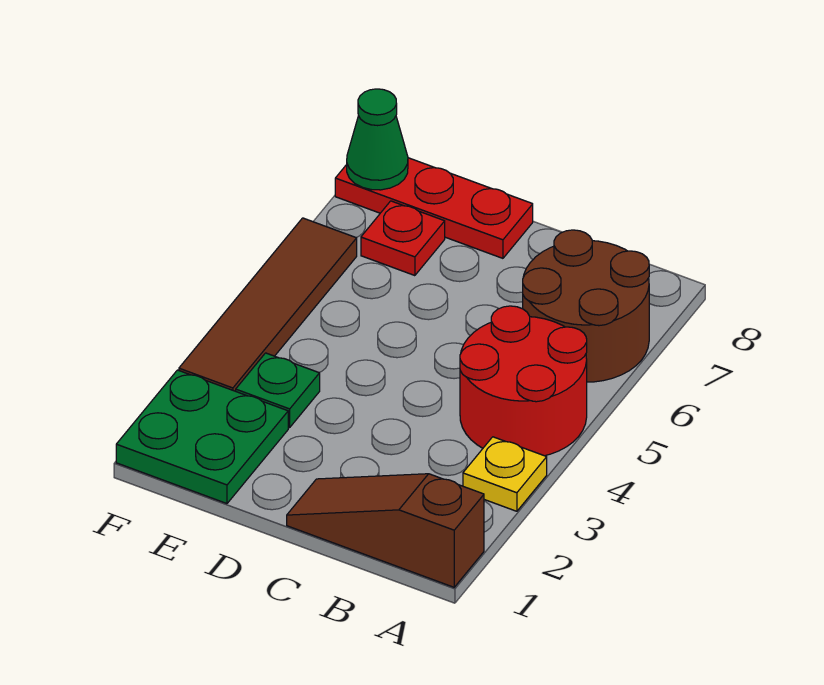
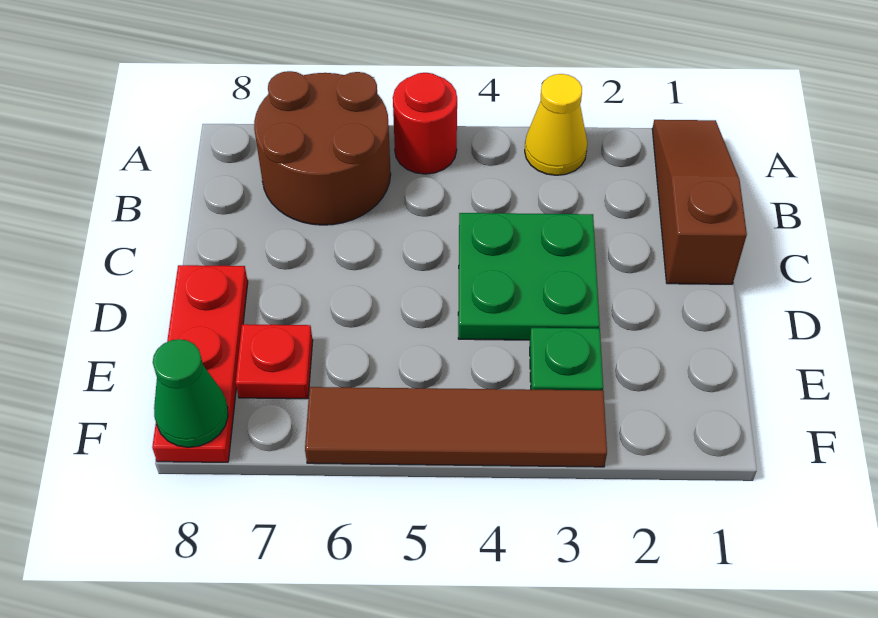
brown slope A1:C1 level 1 top A -> brown slope A1:C1 level 1 top C
yellow plate A3 level 1 -> yellow cone A3 level 1
red round brick A4:B5 level 1 -> red round brick A5 level 1
green plate E1:F2 level 1 -> green plate C3:D4 level 1

